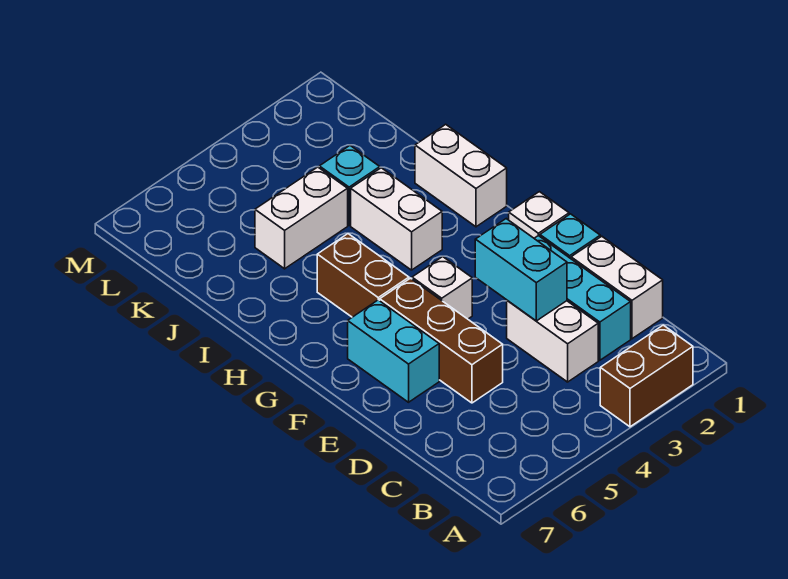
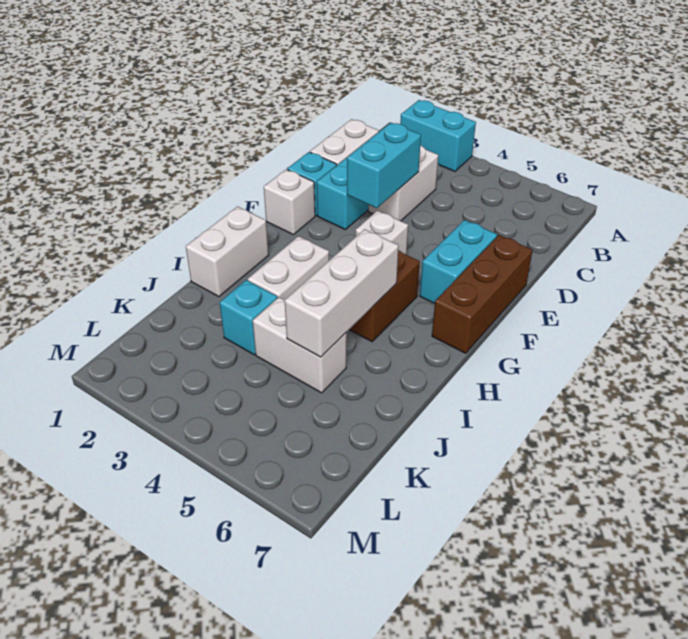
brown brick A2:A3 level 1 -> cyan brick A2:A3 level 1
brown brick D5:F5 level 1 -> brown brick E7:G7 level 1
none -> white brick H5:J5 level 2

